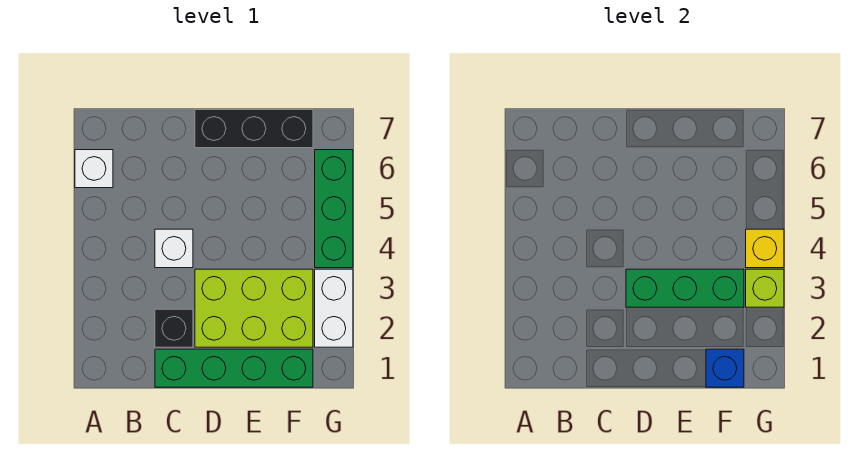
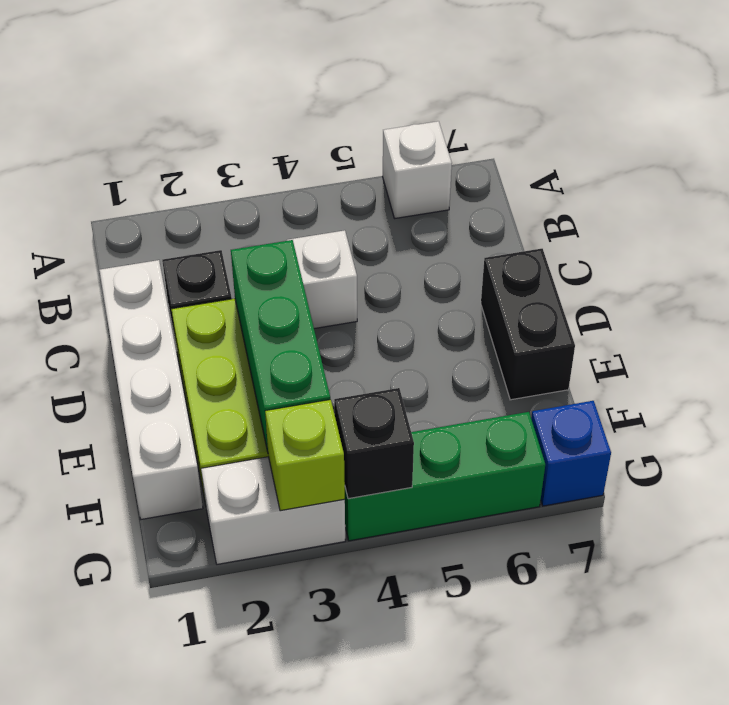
green brick C1:F1 level 1 -> white brick C1:F1 level 1
black brick D7:F7 level 1 -> black brick D7:E7 level 1
blue brick F1 level 2 -> blue brick G7 level 1
yellow brick G4 level 2 -> black brick G4 level 2

